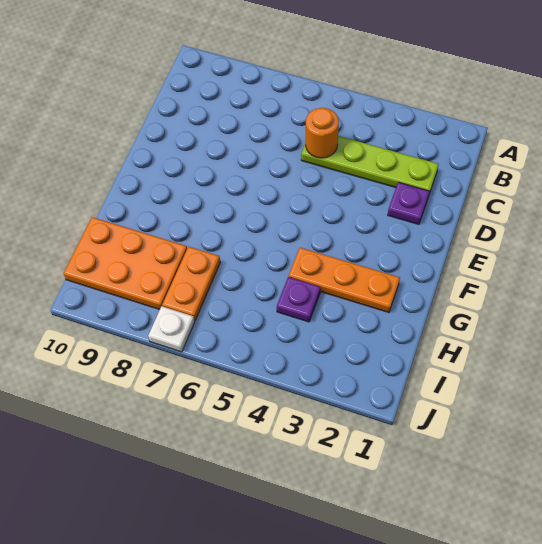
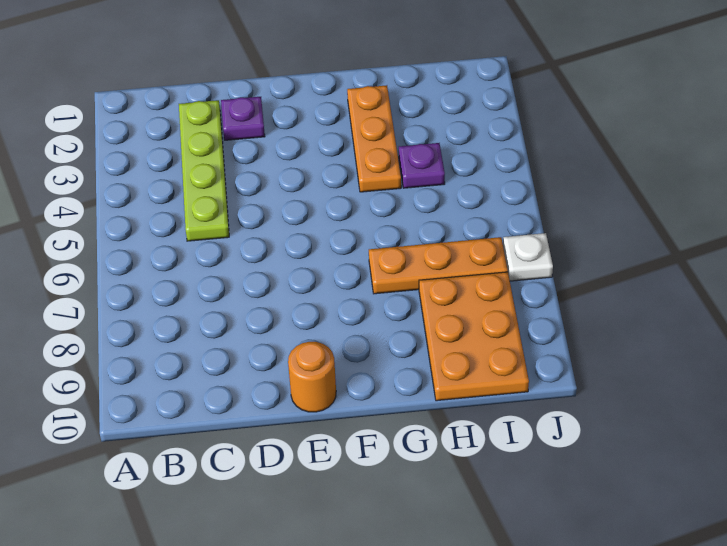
orange round brick C5 level 2 -> orange round brick E10 level 1
orange plate H7:I7 level 1 -> orange plate G7:I7 level 1

